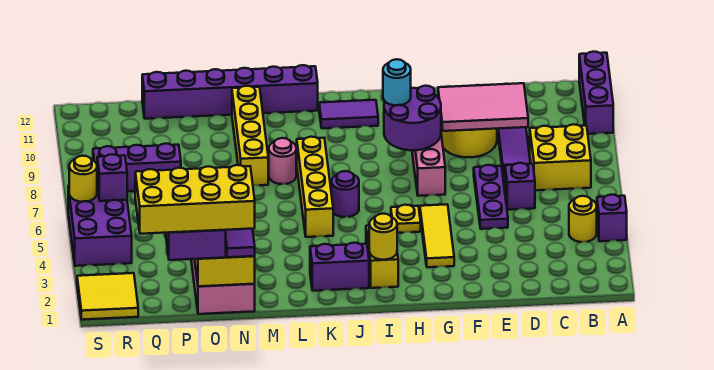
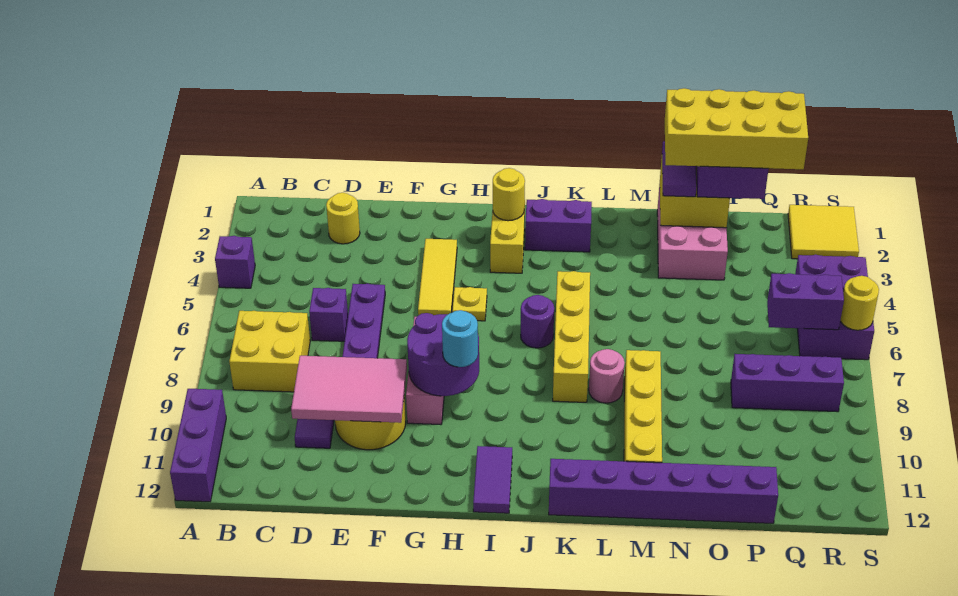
yellow round brick B4 level 1 -> yellow round brick D2 level 1
purple tile I11:J11 level 1 -> purple tile I11:I12 level 1
purple brick R6 level 2 -> purple brick Q6:R6 level 2

